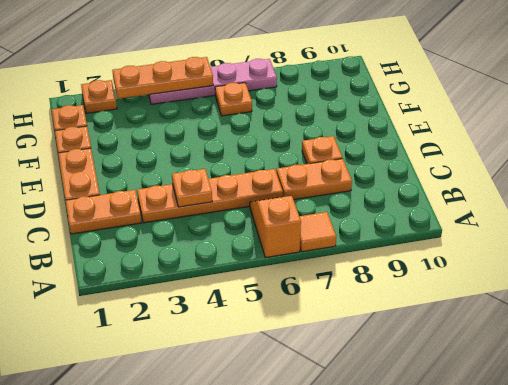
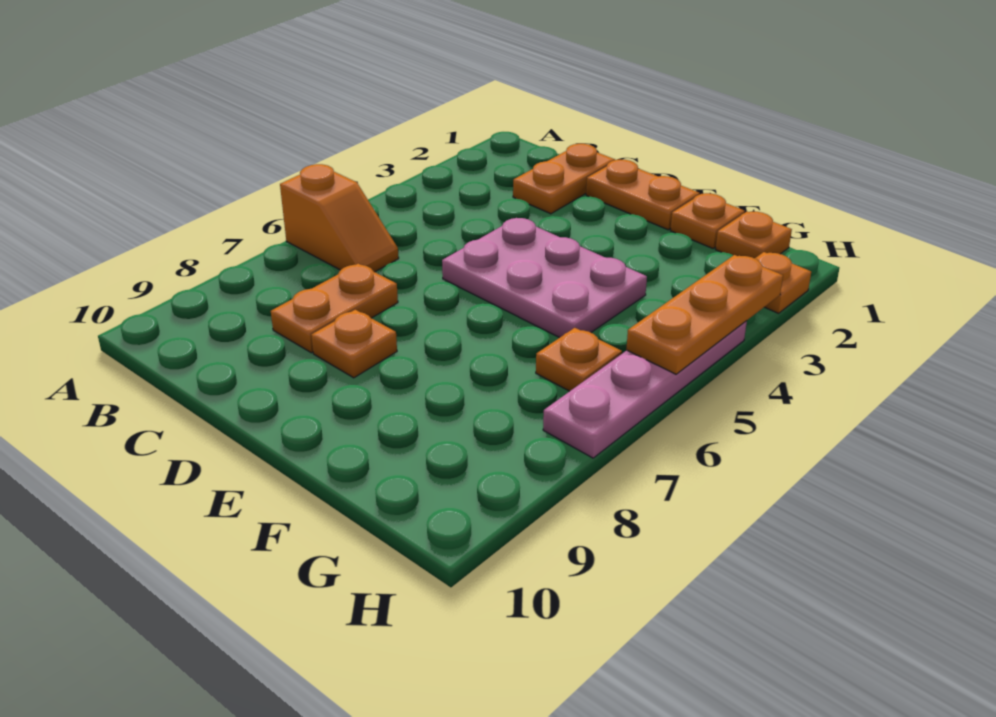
orange tile A7 level 1 -> none
orange plate C3:C6 level 1 -> none
orange plate C4 level 2 -> none
none -> pink plate D4:F5 level 1

